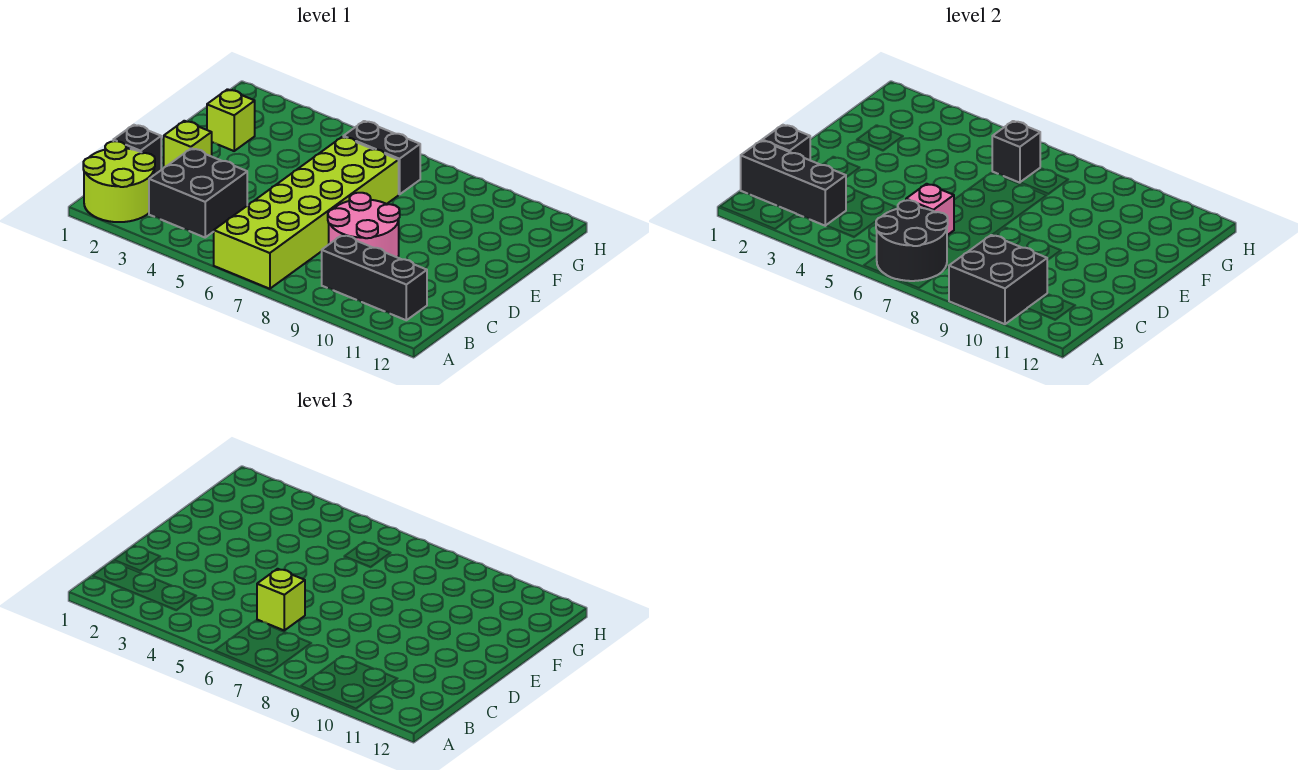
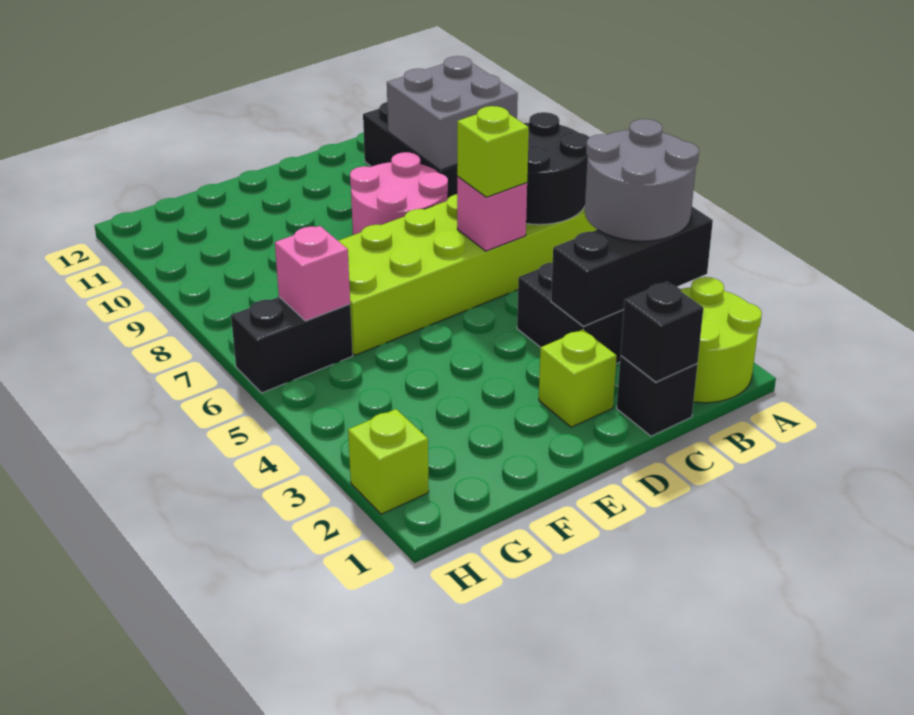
none -> grey round brick A3:B4 level 3
black brick A9:B10 level 2 -> grey brick A9:B10 level 2
black brick B1:B3 level 2 -> black brick A3:C3 level 2
lime brick F2 level 1 -> lime brick H2 level 1
black brick G6:G7 level 1 -> black brick G6:H6 level 1
black brick G6 level 2 -> pink brick G6 level 2

